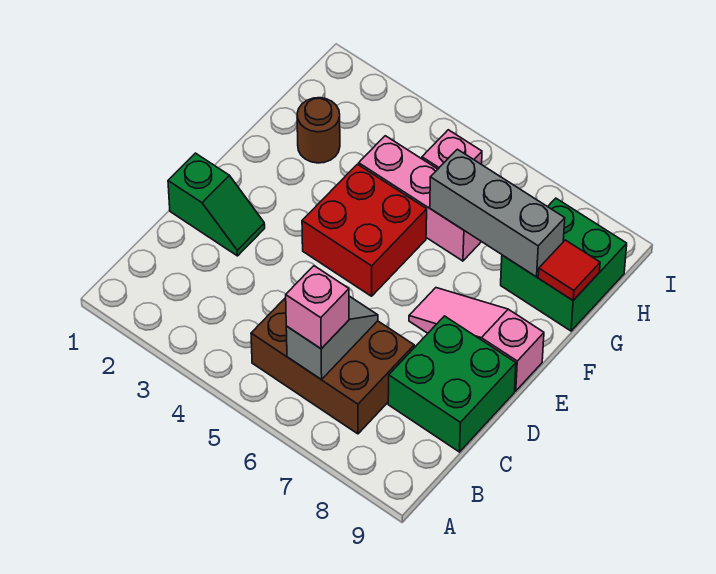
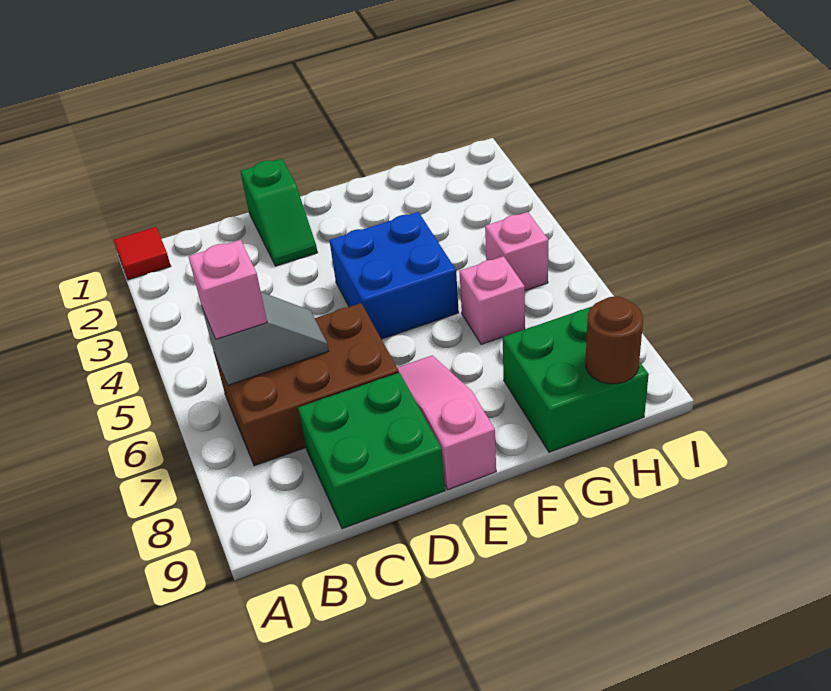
brown brick B5:C7 level 1 -> brown brick B6:D7 level 1
red brick E4:F5 level 1 -> blue brick E4:F5 level 1
brown round brick G2 level 1 -> brown round brick H9 level 2
pink brick G4:G6 level 1 -> pink brick G6 level 1
grey brick G6:G8 level 2 -> none
red tile G9 level 2 -> red tile A1 level 1

